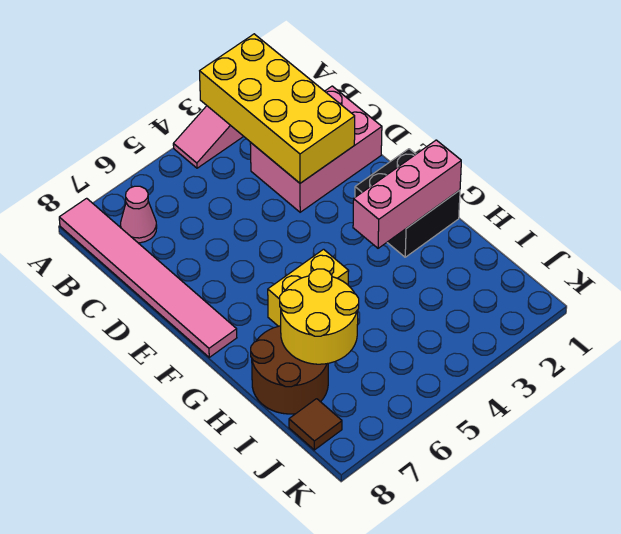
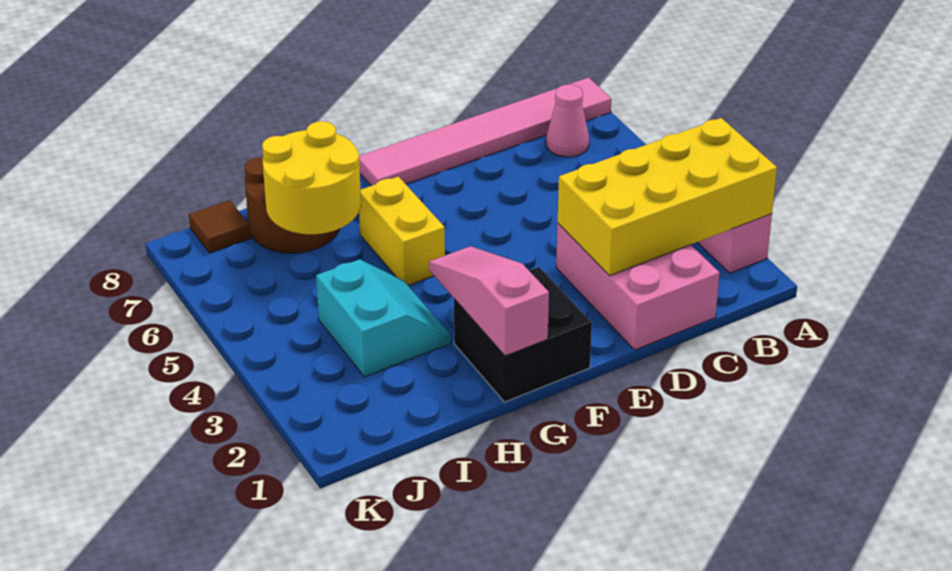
pink brick G1:G3 level 2 -> pink slope G1:G3 level 2 top 1
none -> cyan slope H3:I4 level 1 top I

